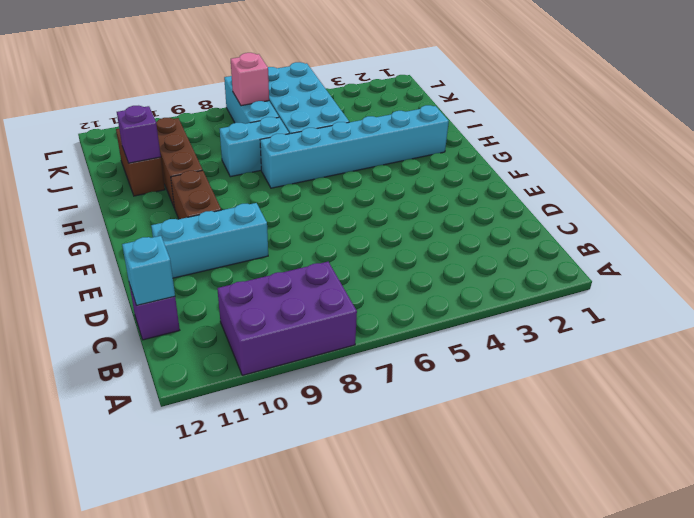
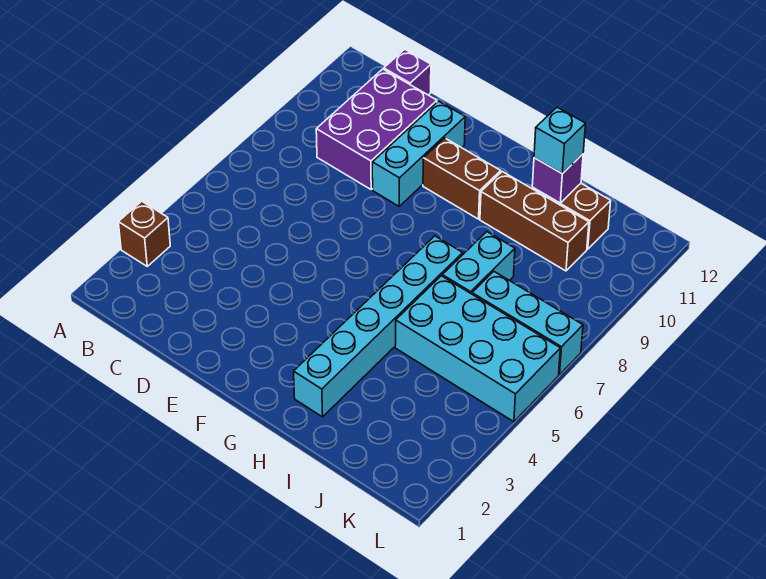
none -> brown brick A3 level 1
purple brick A8:B10 level 1 -> purple brick C9:D11 level 1
cyan brick C12 level 2 -> cyan brick I11 level 3
pink brick K7 level 2 -> none

